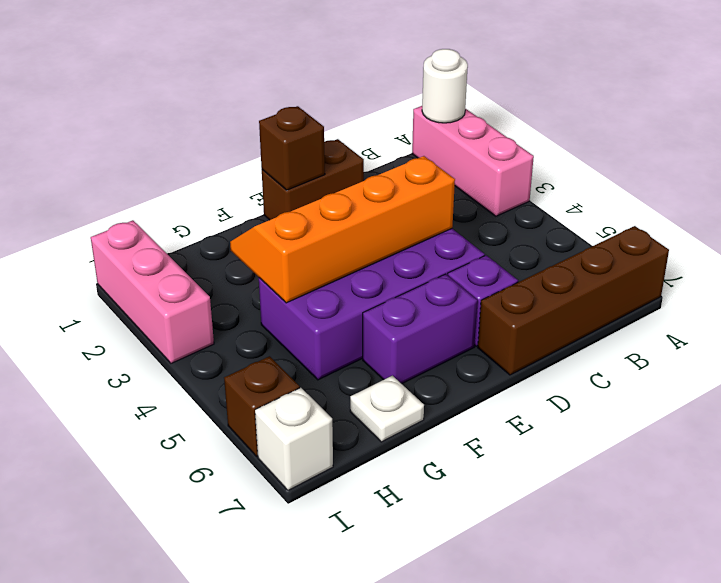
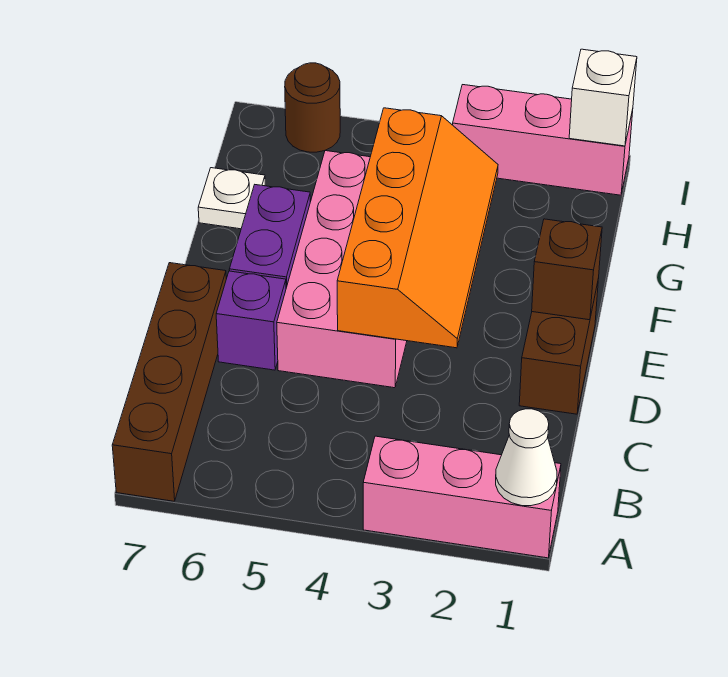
white round brick A1 level 2 -> white cone A1 level 2
purple brick D4:G5 level 1 -> pink brick D4:G5 level 1
brown brick I6 level 1 -> brown round brick I6 level 1
white brick I7 level 1 -> white brick I1 level 2

